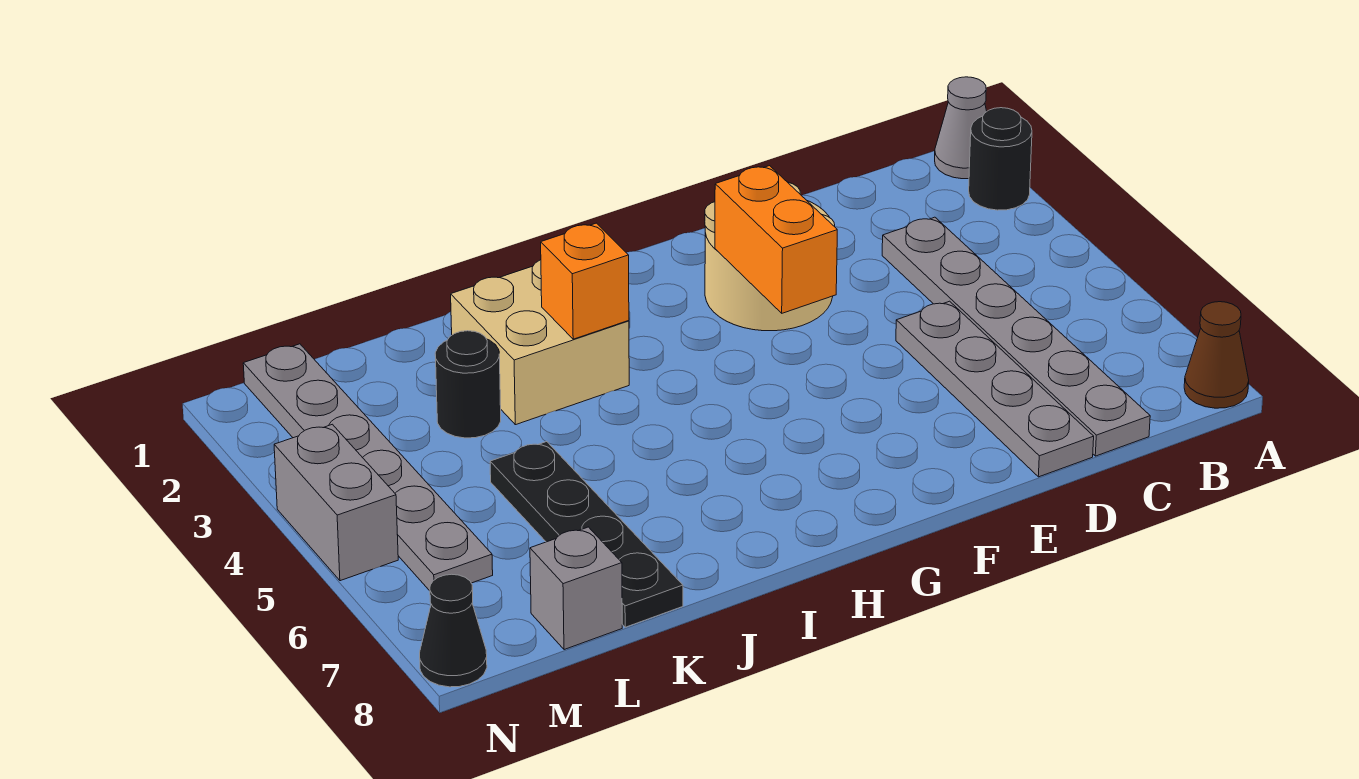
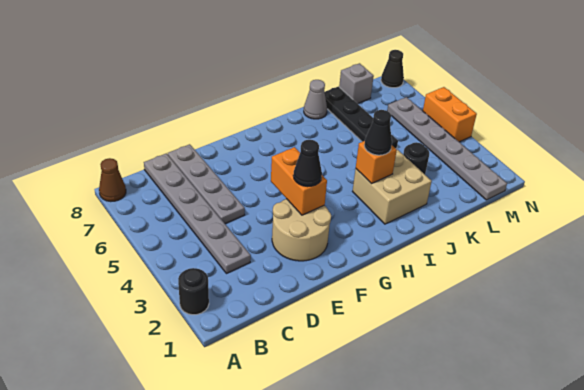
grey cone A1 level 1 -> grey cone J8 level 1
none -> black cone F3 level 3
none -> black cone I3 level 3
grey brick N4:N5 level 1 -> orange brick N4:N5 level 1

